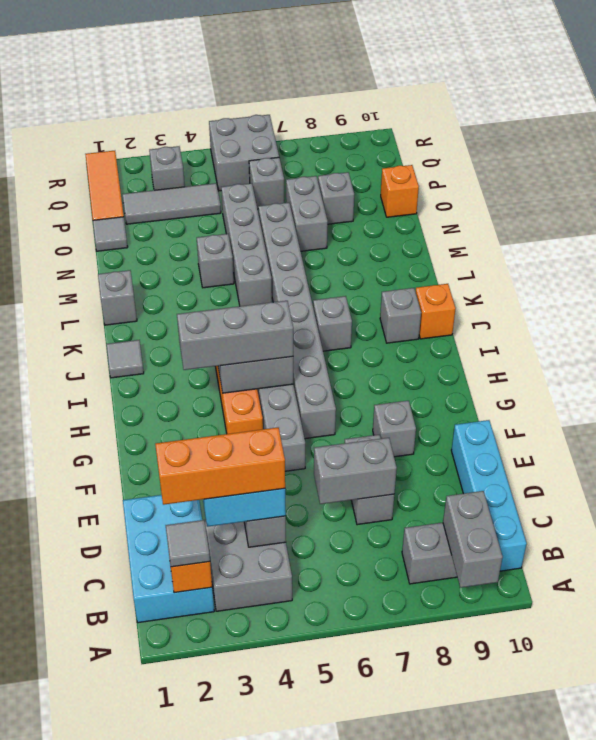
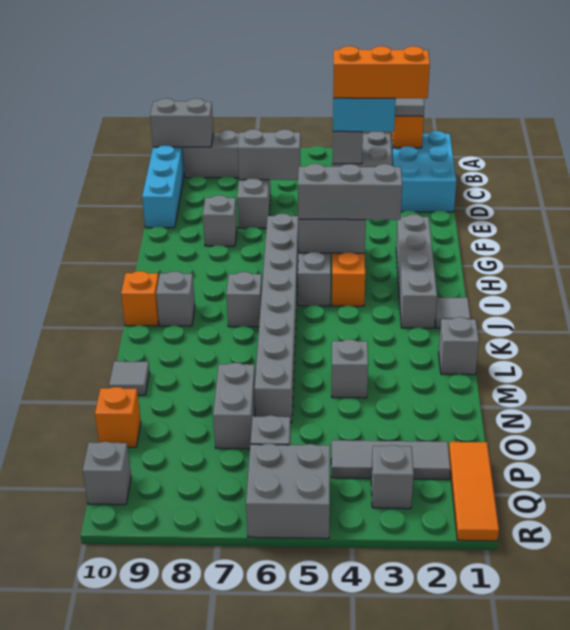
grey brick A9:B9 level 2 -> grey brick B9:B10 level 2
grey brick L5:O5 level 1 -> grey brick G2:J2 level 1
grey tile O1 level 1 -> grey tile M10 level 1
grey brick O8 level 1 -> grey brick Q10 level 1

